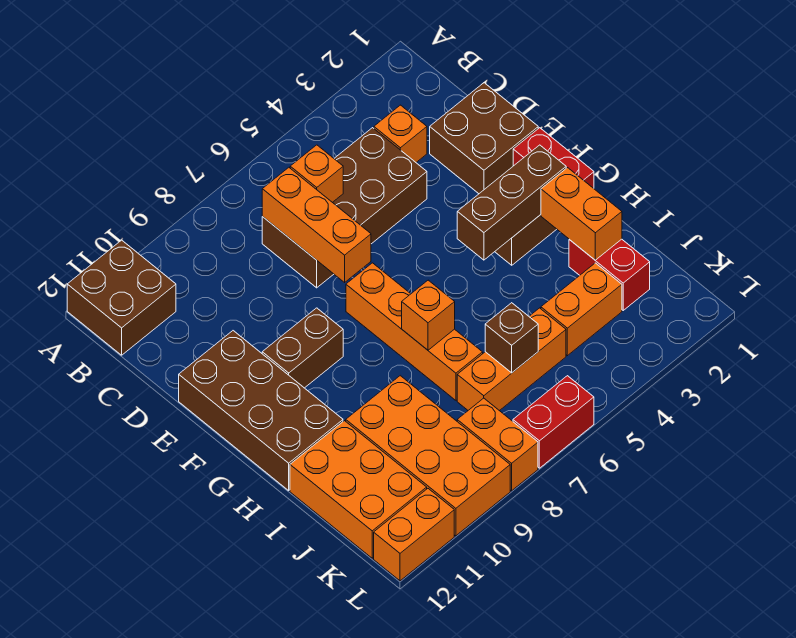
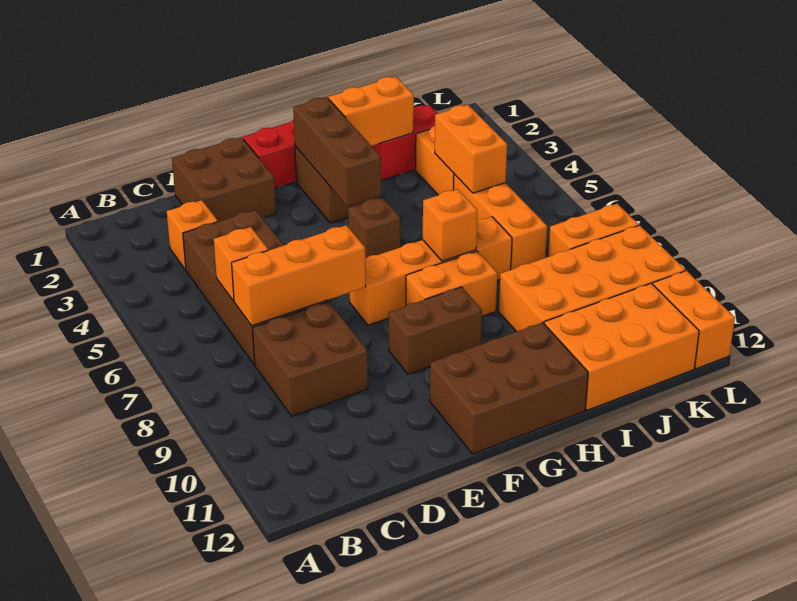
brown brick A11:B12 level 1 -> brown brick C8:D9 level 1
brown brick E11:H12 level 1 -> brown brick F11:H12 level 1
brown brick F9:F10 level 1 -> brown brick F9:G9 level 1
none -> orange brick G8:H8 level 1
none -> orange brick J4:J5 level 2
brown brick J6 level 2 -> brown brick G5 level 1
red brick L6:L7 level 1 -> none

